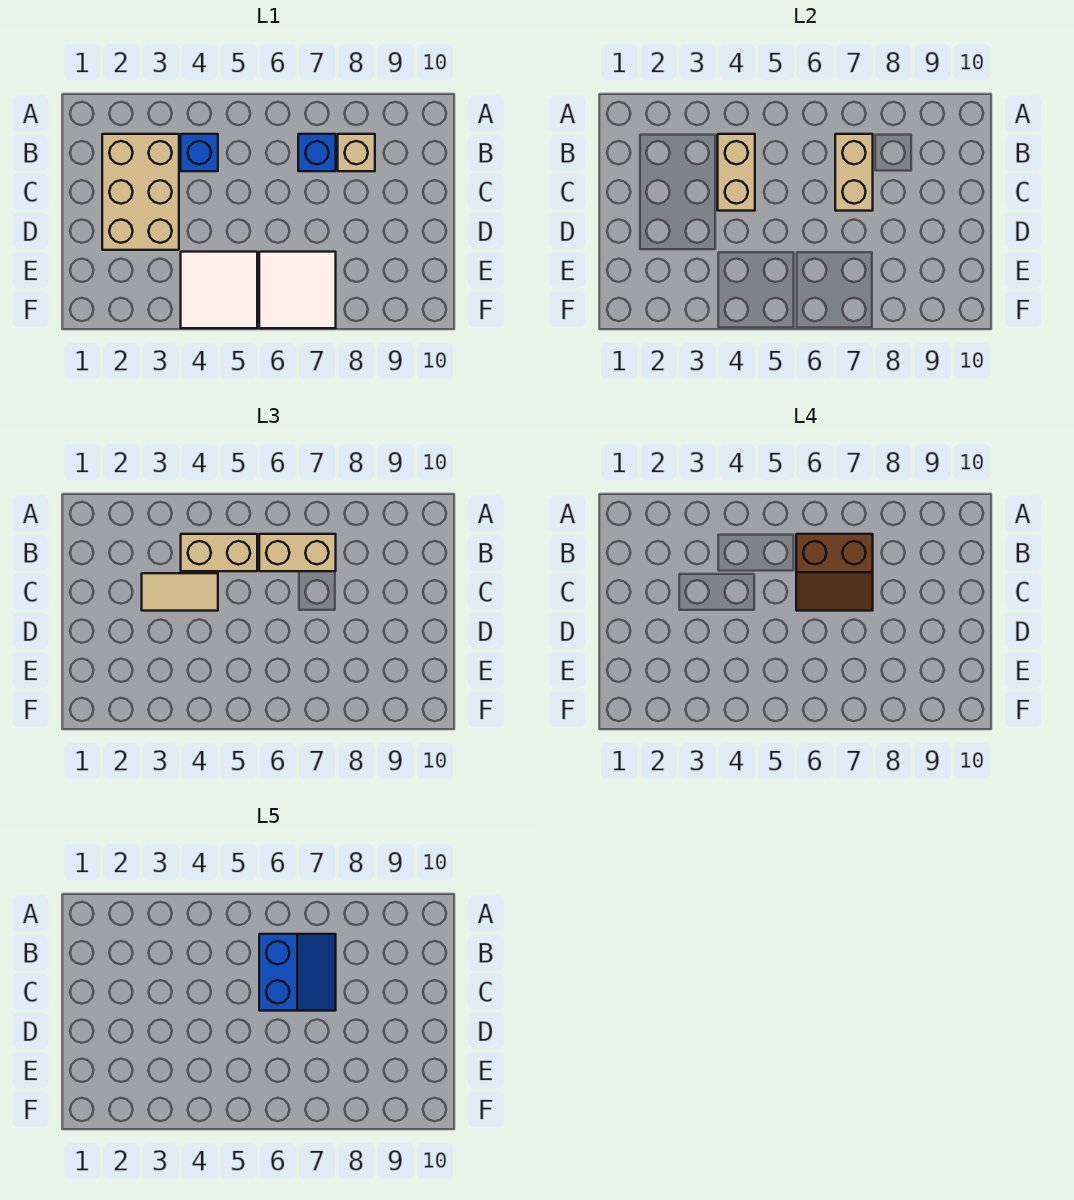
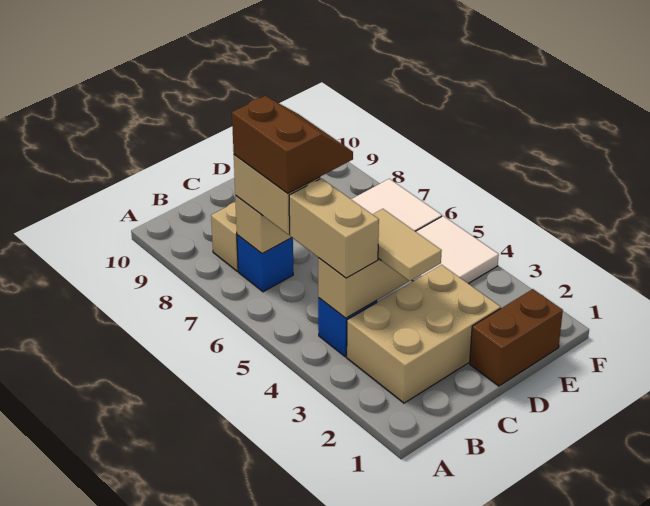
blue slope B6:C7 level 5 top 6 -> none
none -> brown brick D1:E1 level 1

